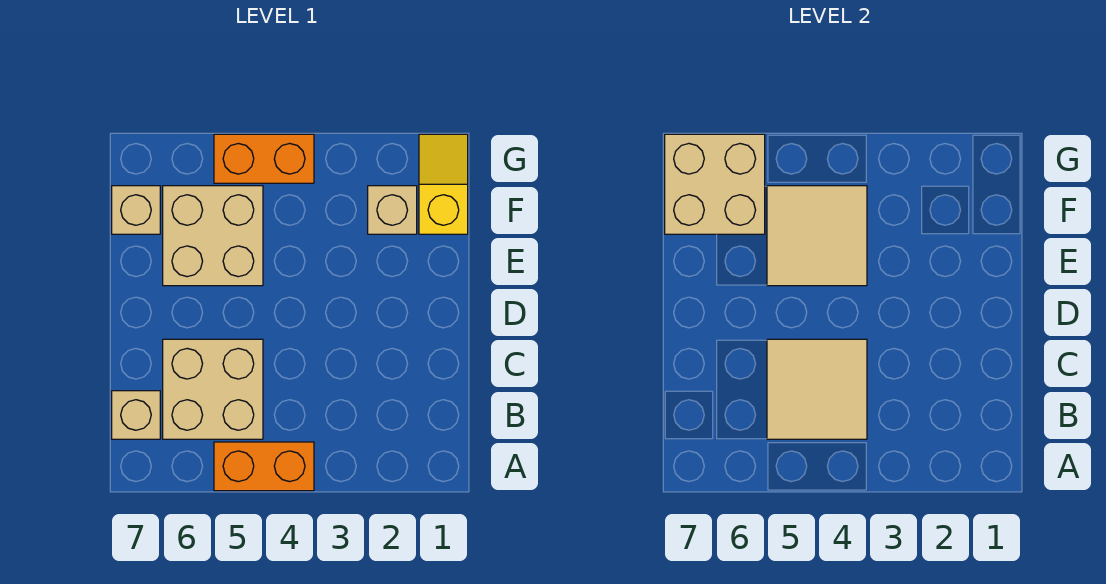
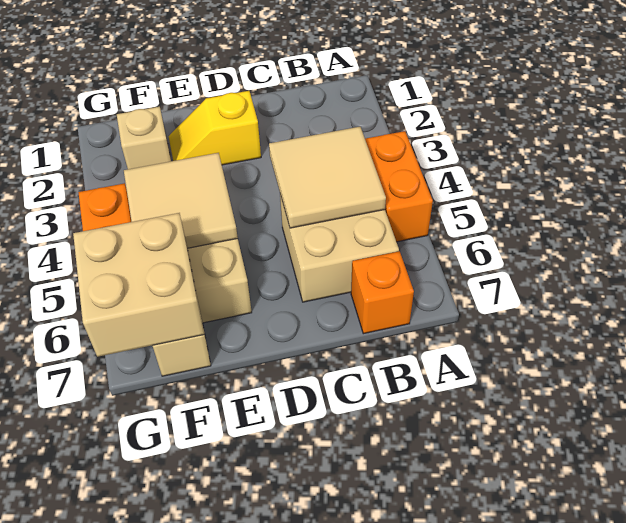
tan brick B7 level 1 -> orange brick B7 level 1
yellow slope F1:G1 level 1 top F -> yellow slope D2:E2 level 1 top D

